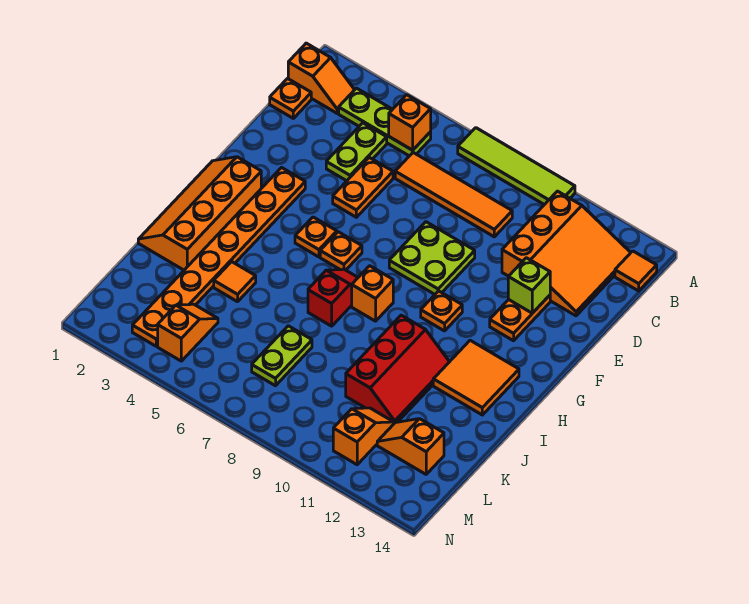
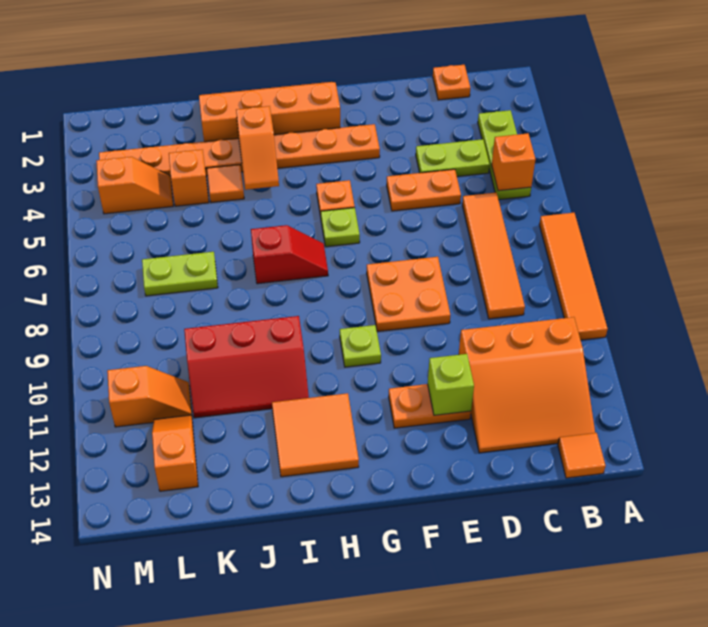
lime tile A7:A10 level 1 -> orange tile A7:A10 level 1
orange slope B1:B2 level 1 top 1 -> orange slope I3:I4 level 2 top 3
lime plate E8:F9 level 1 -> orange plate E8:F9 level 1
orange plate G6 level 1 -> lime plate G6 level 1
orange plate G10 level 1 -> lime plate G10 level 1
orange brick H8 level 1 -> orange brick K4 level 1

